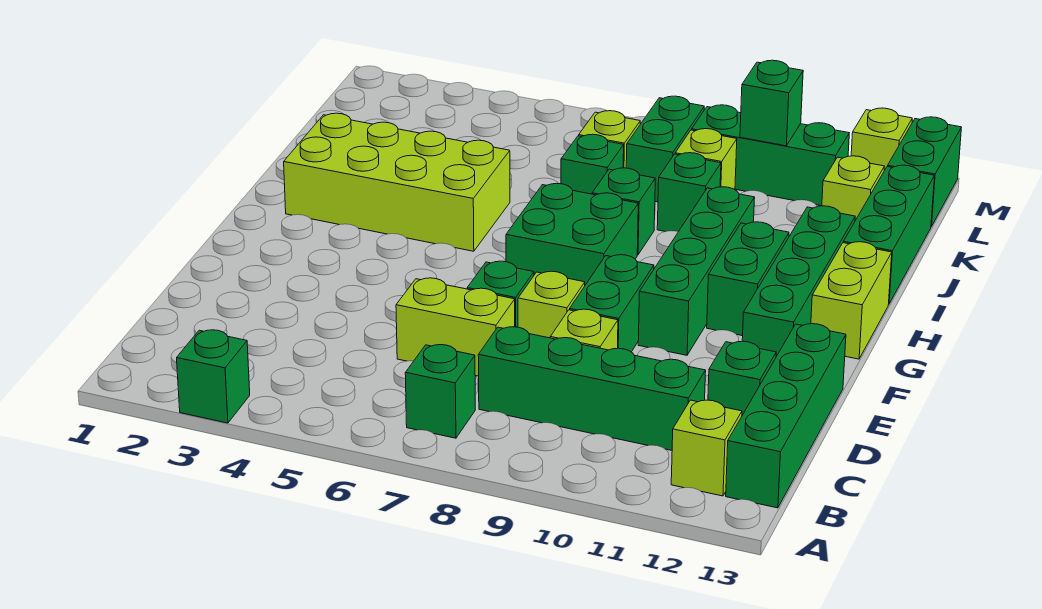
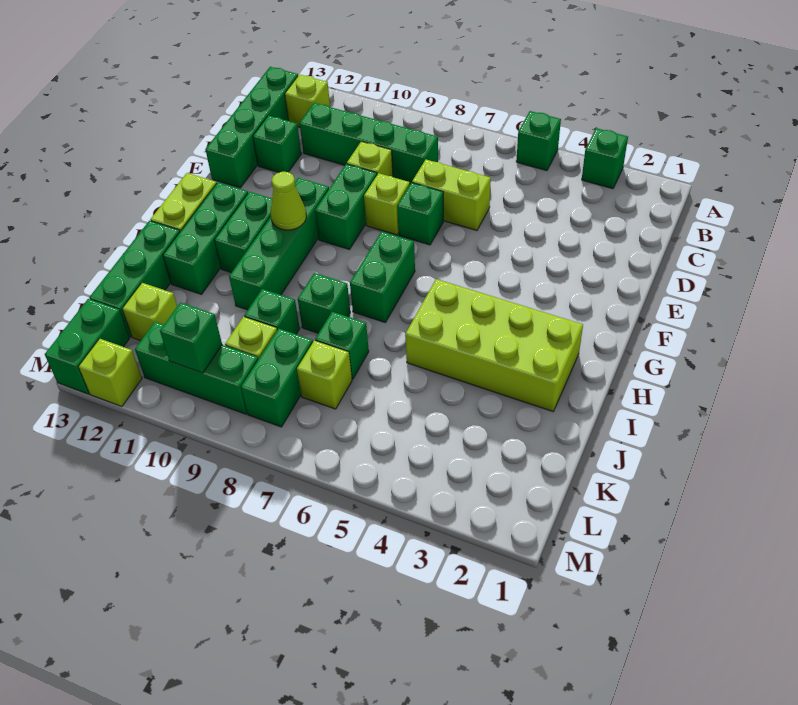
green brick B7 level 1 -> green brick A5 level 1
green brick F12:I12 level 1 -> green brick G12:I12 level 1
green brick G7:H8 level 1 -> green brick G7:H7 level 1
none -> lime cone G10 level 2

